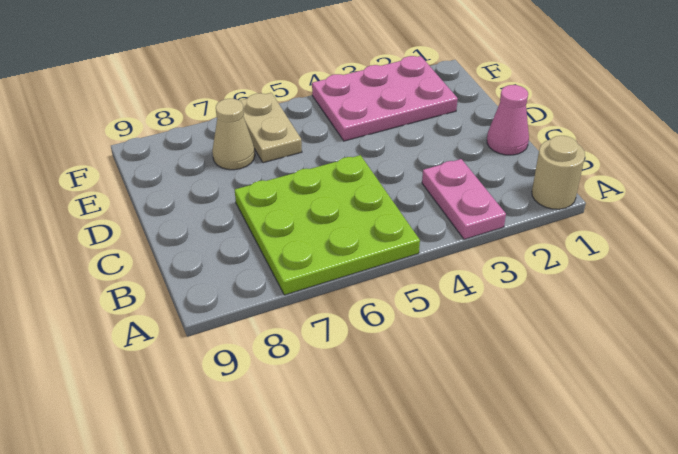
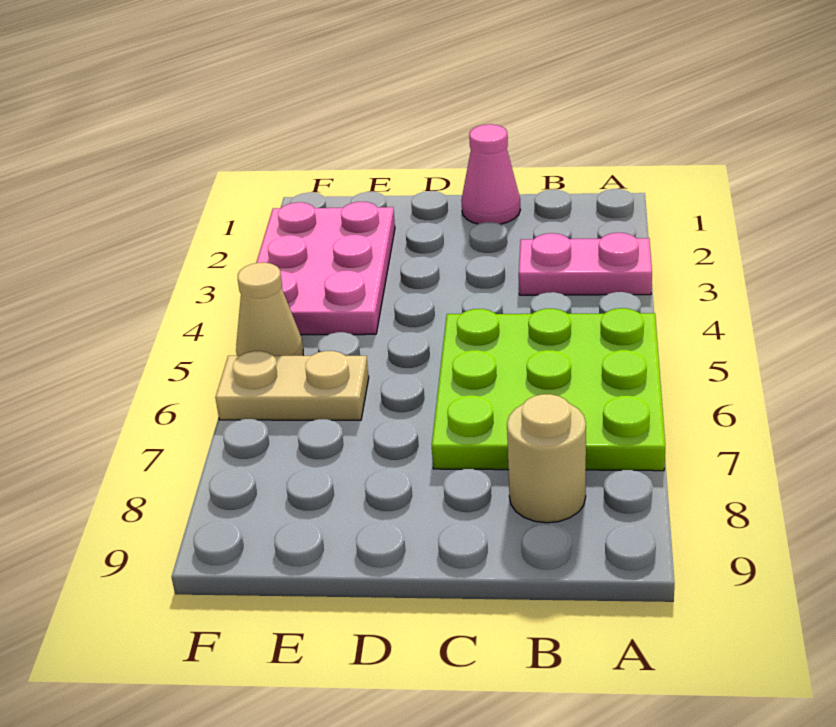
tan round brick A1 level 1 -> tan round brick B8 level 1
tan cone E7 level 1 -> tan cone F5 level 1

